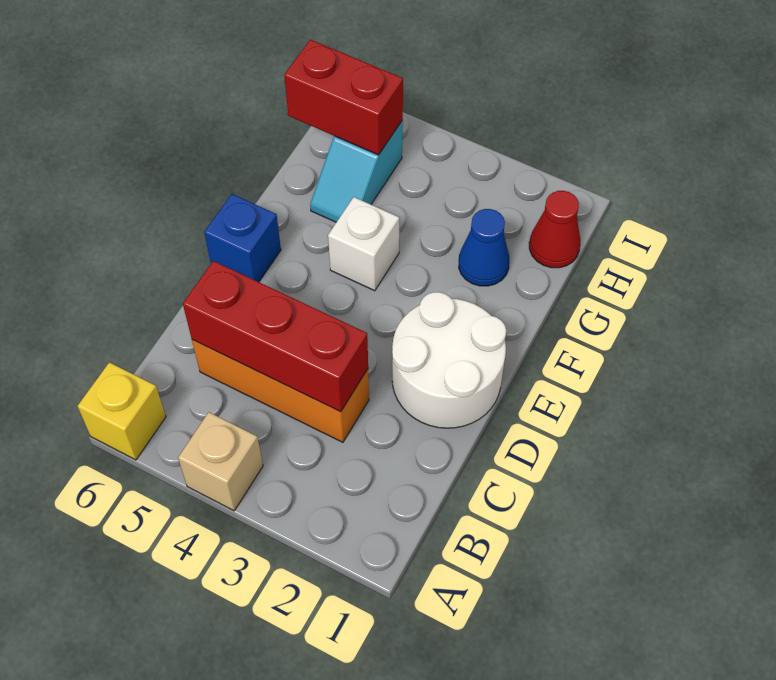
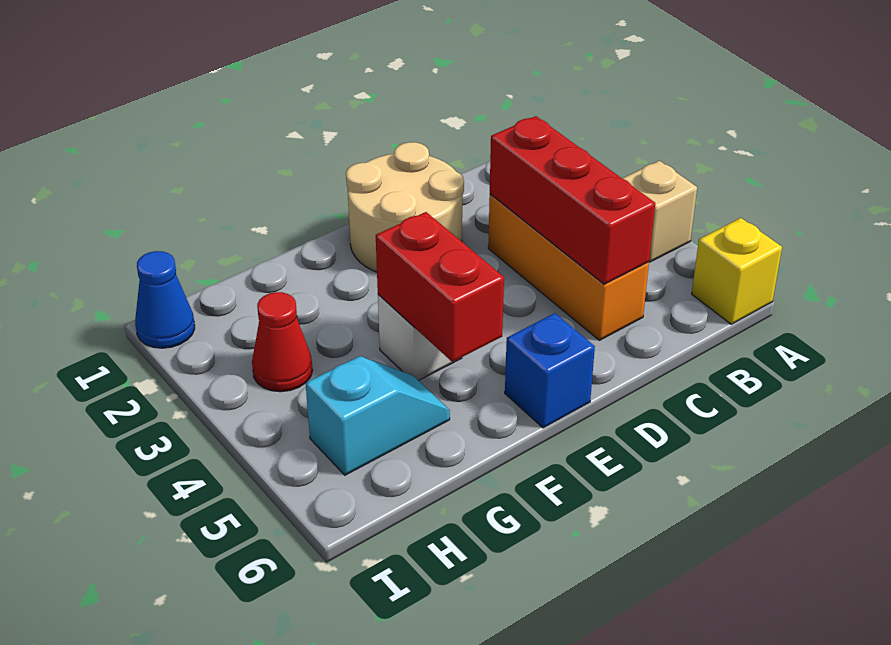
white round brick D1:E2 level 1 -> tan round brick D1:E2 level 1
blue cone G2 level 1 -> blue cone I1 level 1
red cone H1 level 1 -> red cone H3 level 1
red brick H5:H6 level 2 -> red brick F4:F5 level 2

